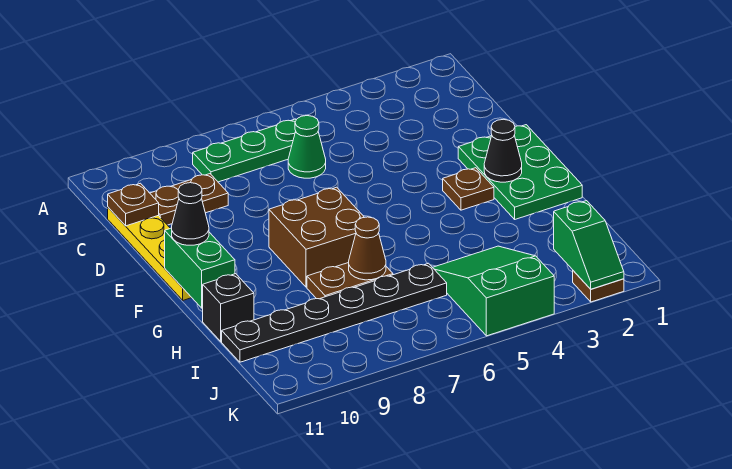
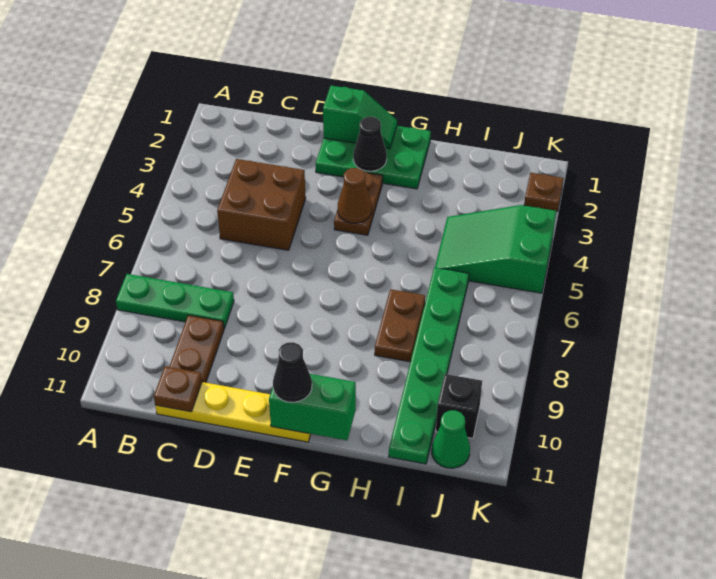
green plate B6:B8 level 1 -> green plate A8:C8 level 1
green cone C6 level 1 -> green cone J11 level 1
brown plate F3 level 1 -> brown plate F3:F4 level 1
brown brick F7:G8 level 1 -> brown brick C4:D5 level 1
brown cone H7 level 2 -> brown cone F4 level 2
black brick H11 level 1 -> black brick J10 level 1
black plate I6:I11 level 1 -> green plate I6:I11 level 1
green slope J2:K2 level 2 top J -> green slope E1:F1 level 2 top E

